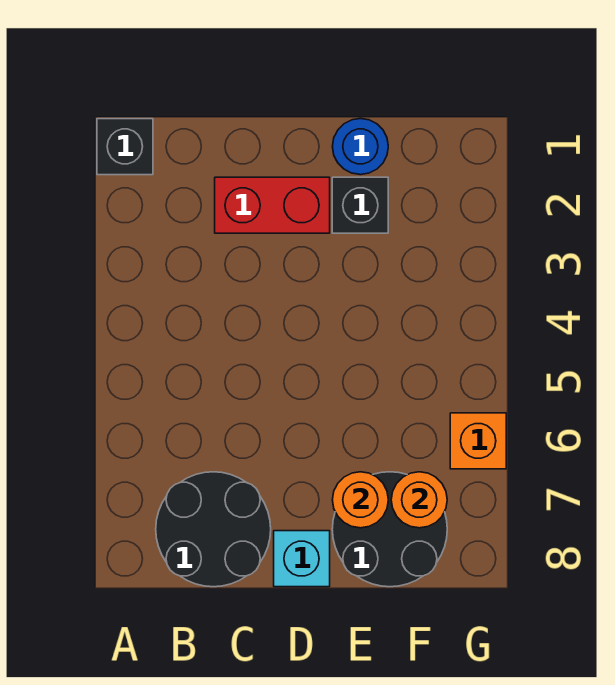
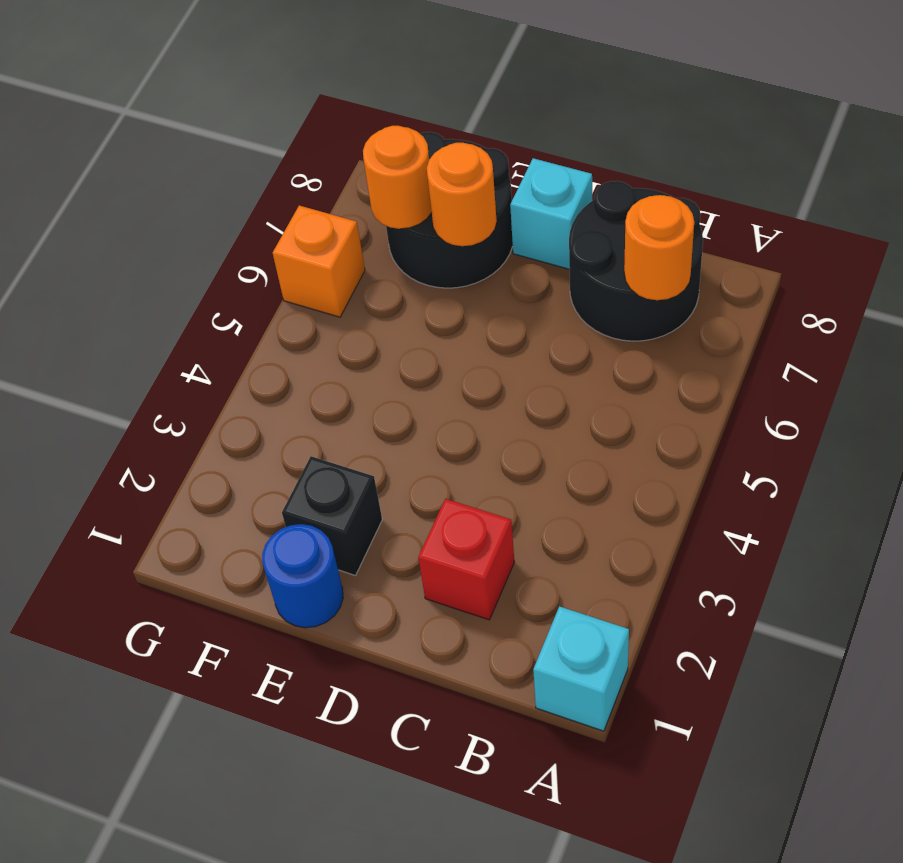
black brick A1 level 1 -> cyan brick A1 level 1
none -> orange round brick B7 level 2
red brick C2:D2 level 1 -> red brick C2 level 1

